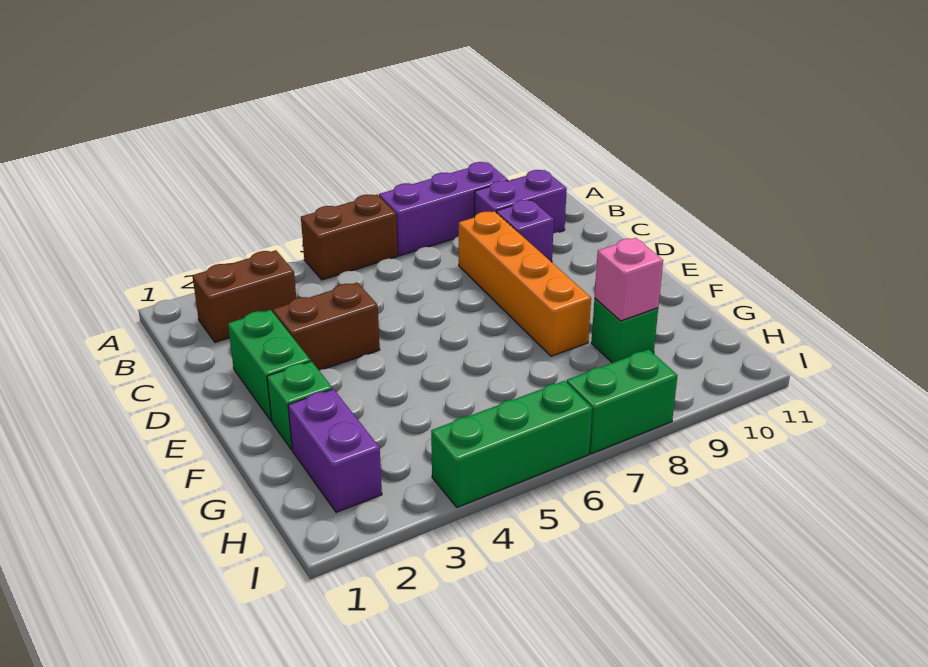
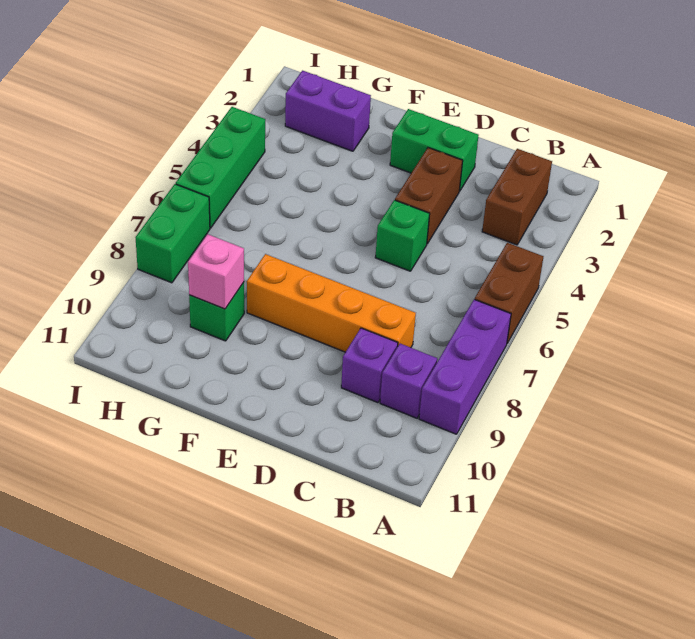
purple brick B9:B10 level 1 -> purple brick B9 level 1
green brick F2 level 1 -> green brick D5 level 1

